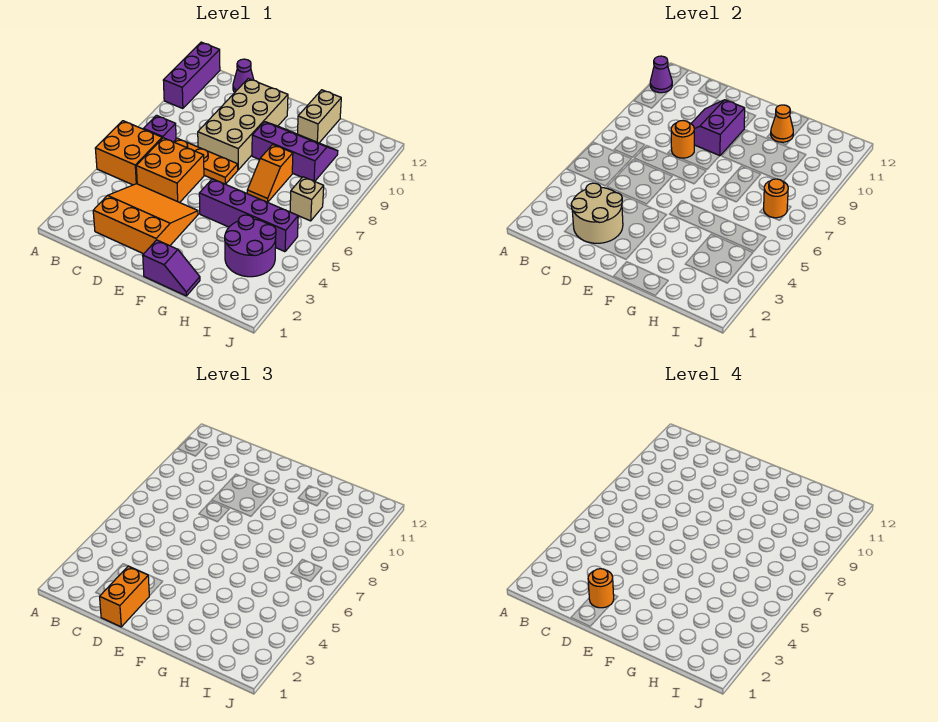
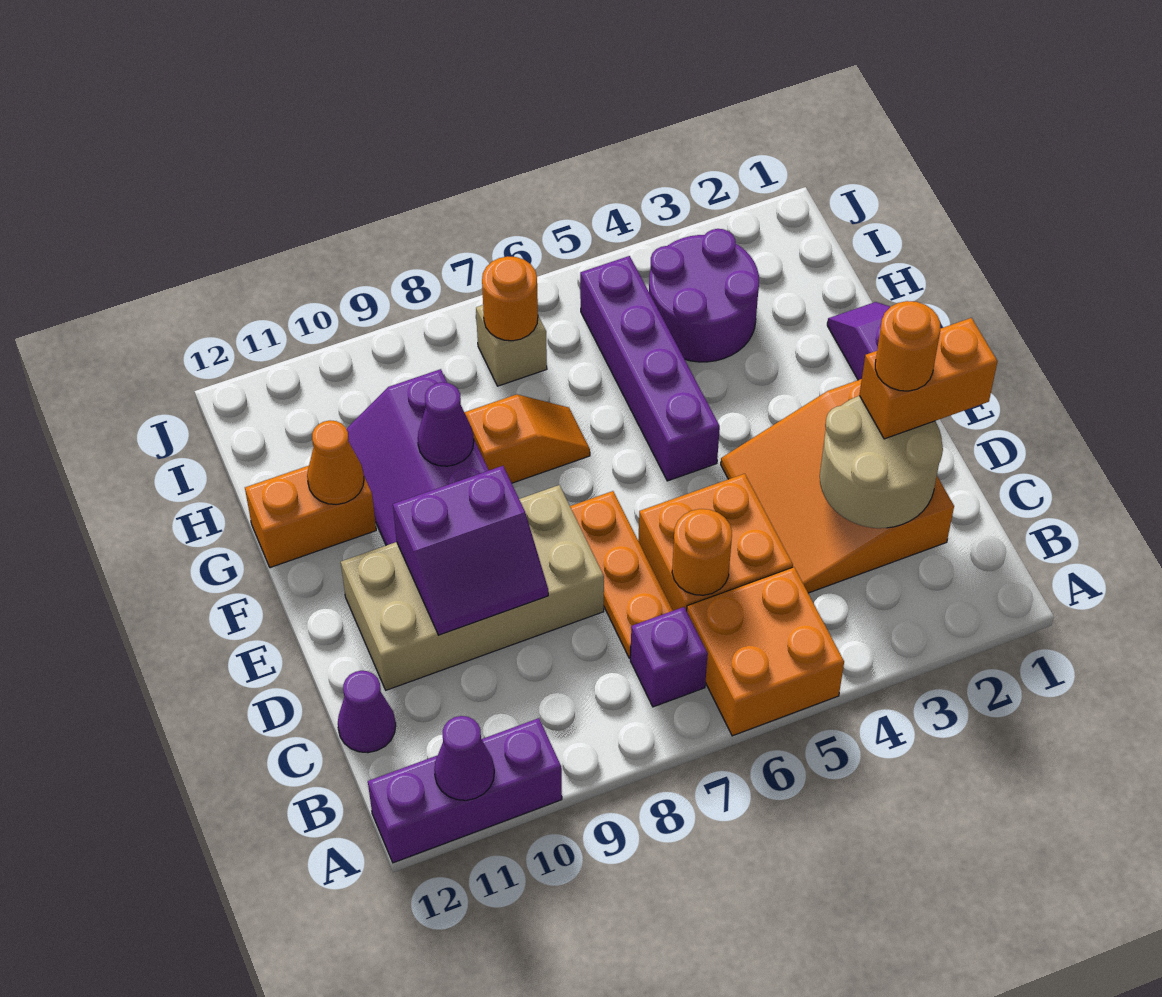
orange round brick D8 level 2 -> orange round brick C6 level 2
none -> purple cone G9 level 2
tan brick G11:G12 level 1 -> orange brick G11:G12 level 1

